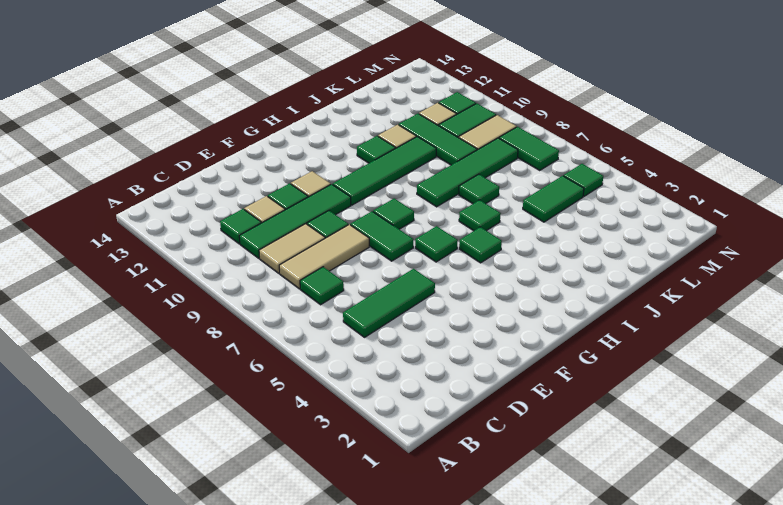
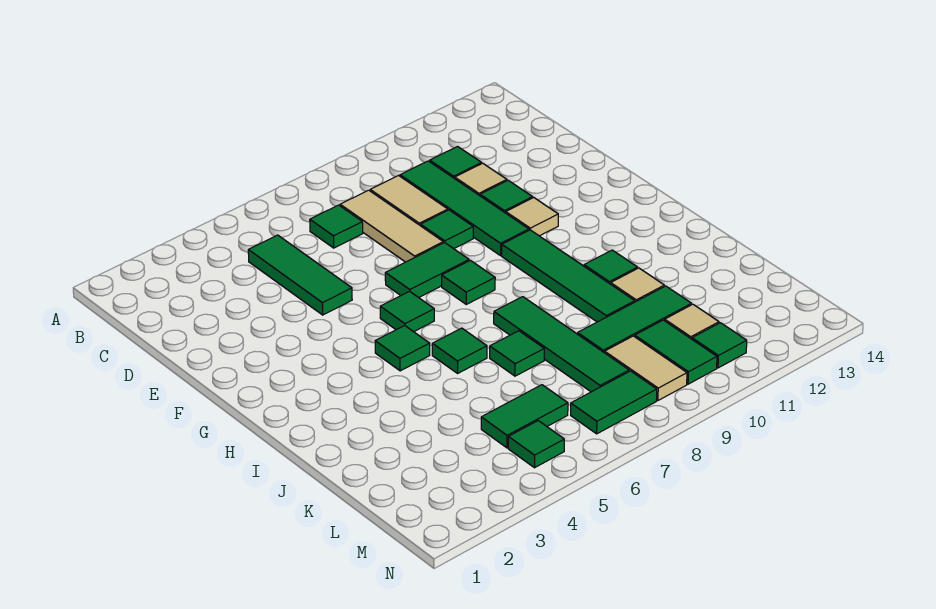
green tile K5:L5 level 1 -> green tile L5:L6 level 1

